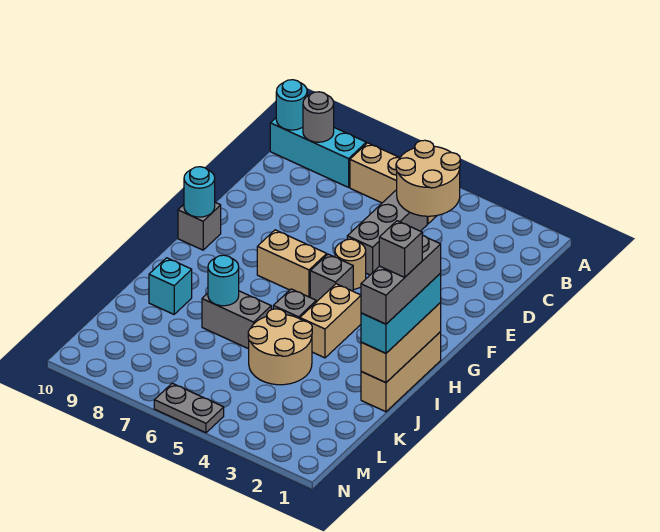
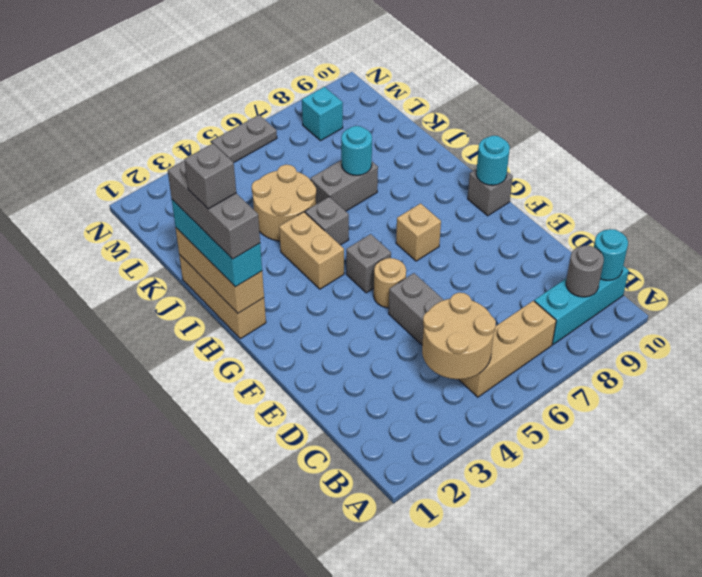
tan brick G6:G7 level 1 -> tan brick G7 level 1
cyan brick J9 level 1 -> cyan brick M8 level 1

